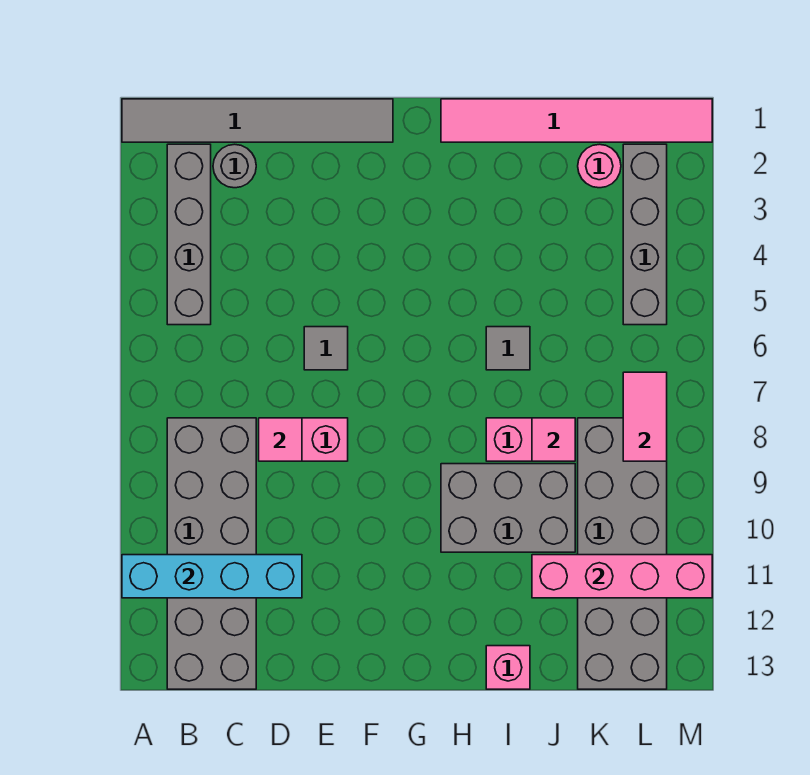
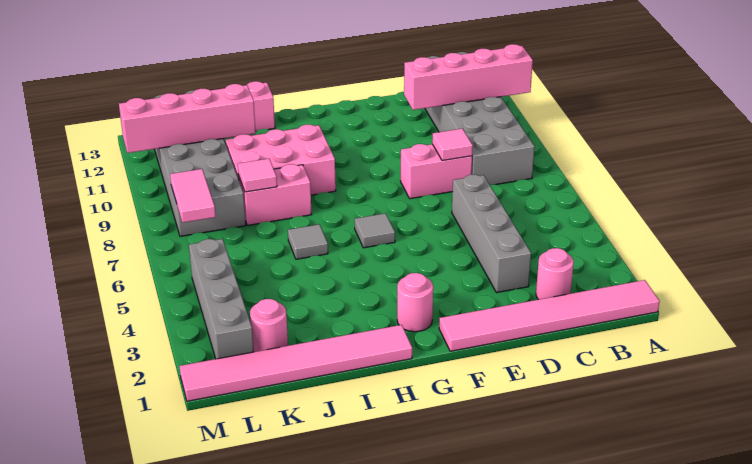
grey tile A1:F1 level 1 -> pink tile A1:F1 level 1
cyan brick A11:D11 level 2 -> pink brick A11:D11 level 2
grey brick B2:B5 level 1 -> grey brick D3:D6 level 1
grey round brick C2 level 1 -> pink round brick C2 level 1
grey tile E6 level 1 -> grey tile G6 level 1
none -> pink round brick G2 level 1
grey brick H9:J10 level 1 -> pink brick H9:J10 level 1

